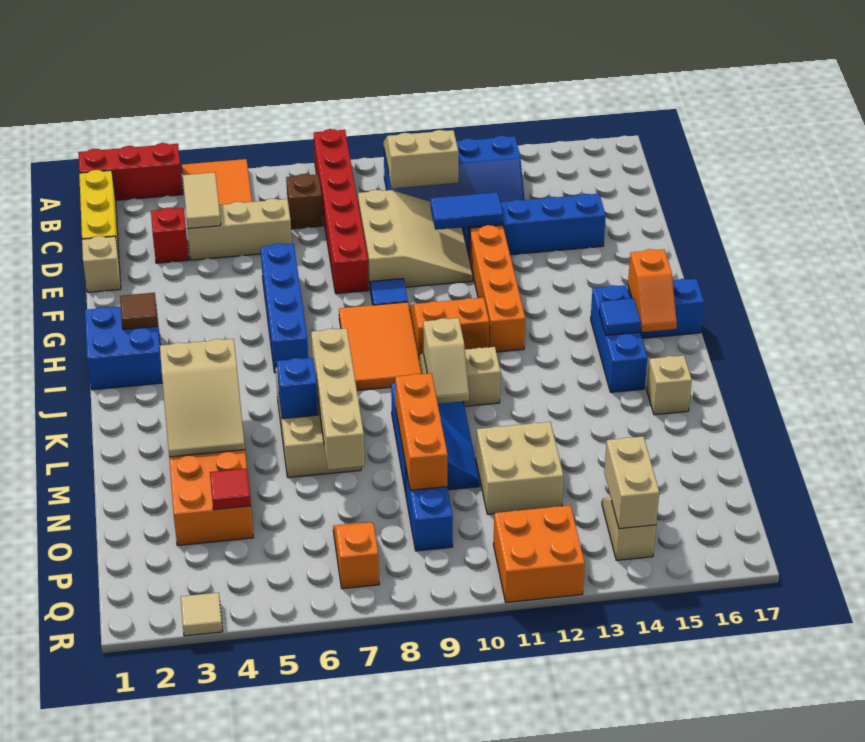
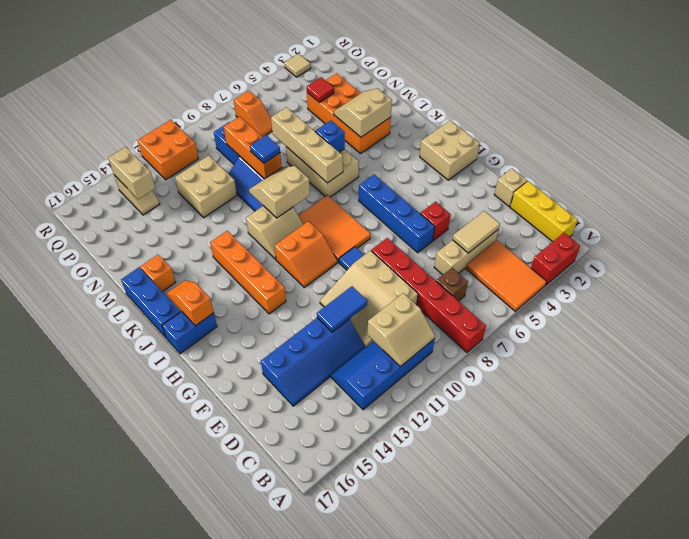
red brick A1:A3 level 1 -> red brick A2:A3 level 1
tan tile C4:D4 level 2 -> tan tile D4:D5 level 2
red brick D3 level 1 -> red brick F5 level 1
orange brick F12:I12 level 1 -> orange brick H13:K13 level 1
blue brick H1:I2 level 1 -> tan brick H1:I2 level 1
brown tile H2 level 2 -> none
blue brick I15:K15 level 1 -> blue brick J17:L17 level 1
blue tile J15 level 2 -> blue tile M9 level 3
tan slope K3:M4 level 2 top K -> tan slope L3:M4 level 2 top L
tan slope K10:L10 level 2 top K -> tan slope K9:L10 level 2 top K
tan brick L16 level 1 -> orange brick L16 level 1

